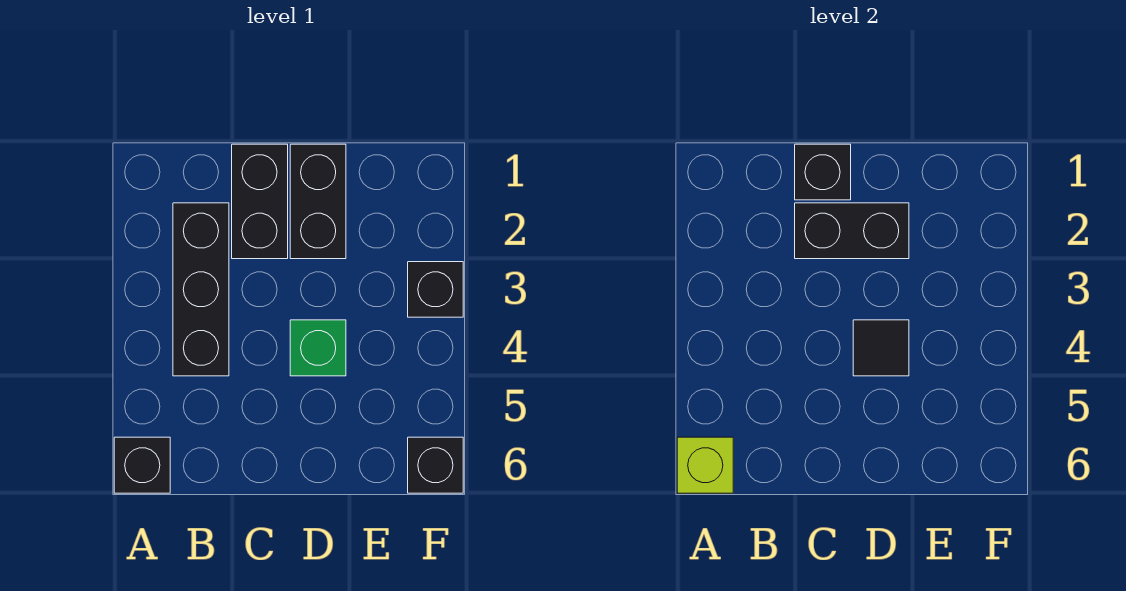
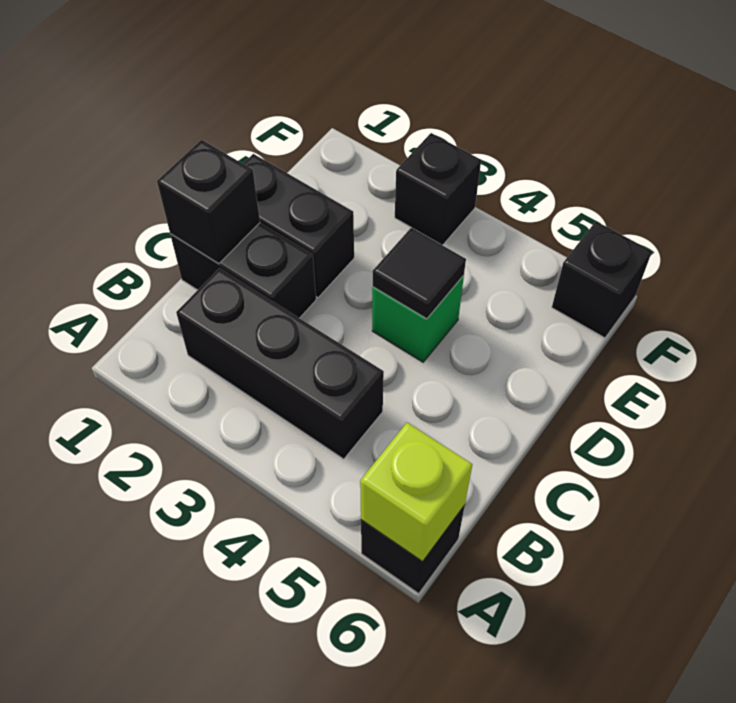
black brick C2:D2 level 2 -> none

